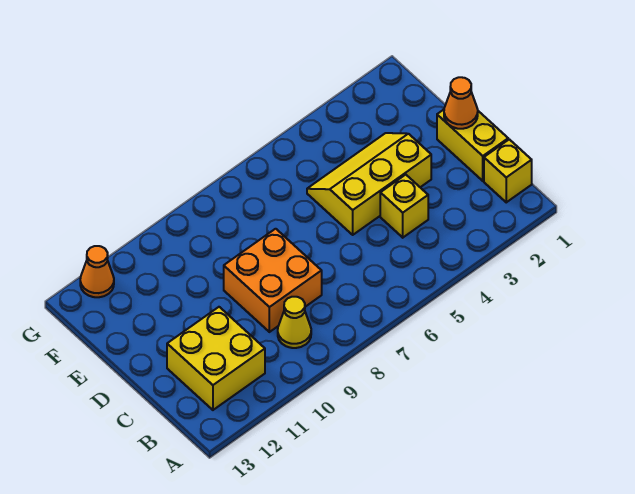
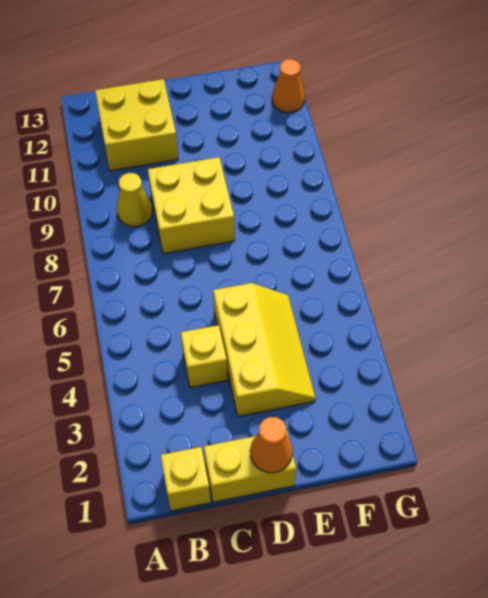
orange brick C8:D9 level 1 -> yellow brick C8:D9 level 1

